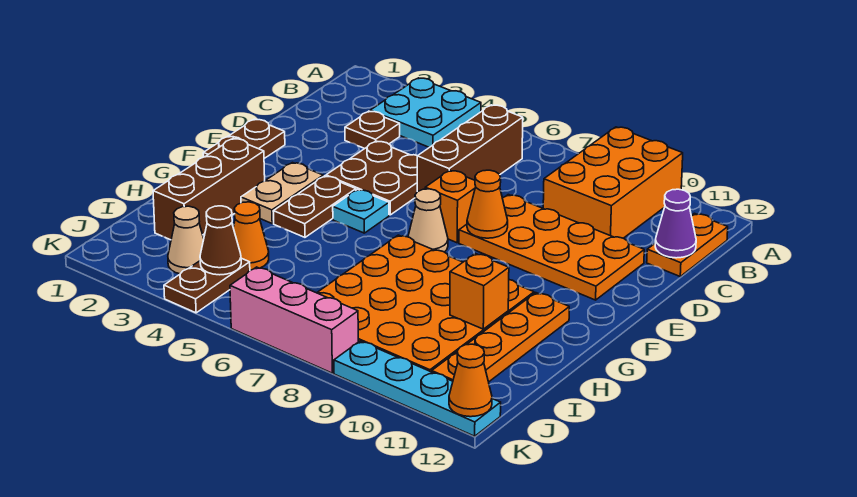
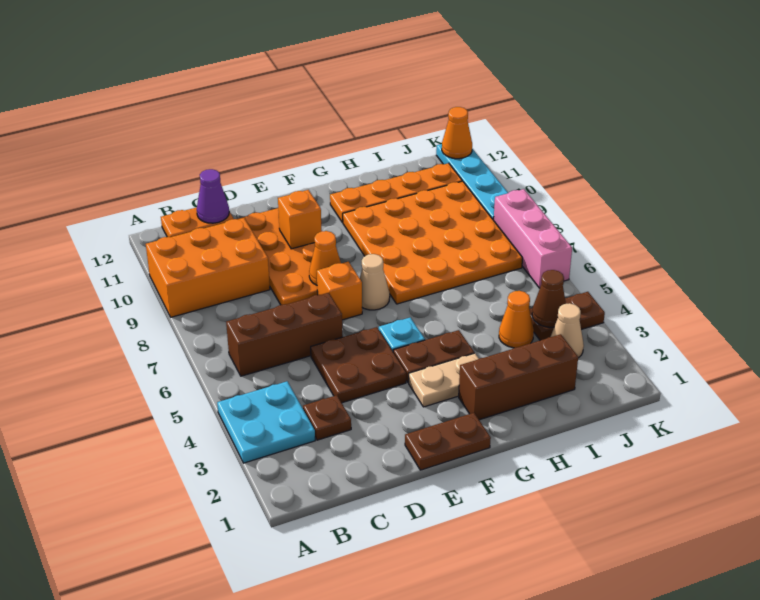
orange brick H10 level 2 -> orange brick E10 level 2

